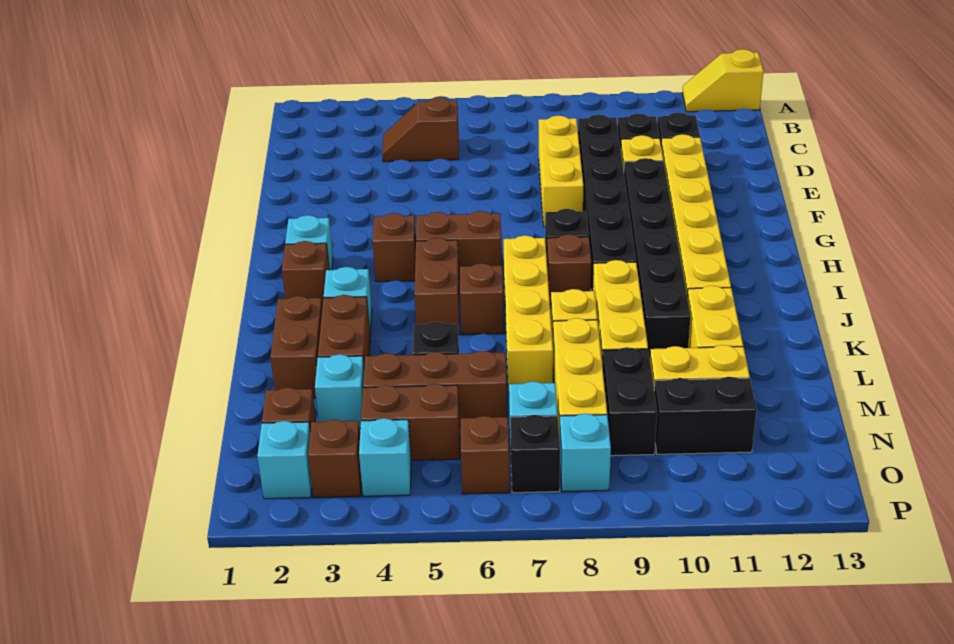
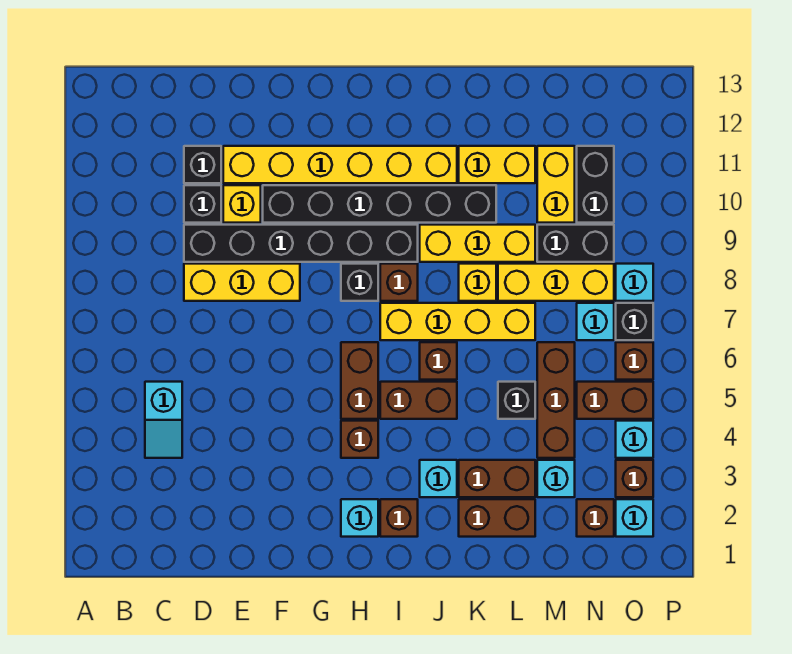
yellow slope A12:A13 level 1 top 13 -> none
brown slope C4:C5 level 1 top 5 -> cyan slope C4:C5 level 1 top 5
brown brick N4:N5 level 1 -> brown brick N5:O5 level 1

